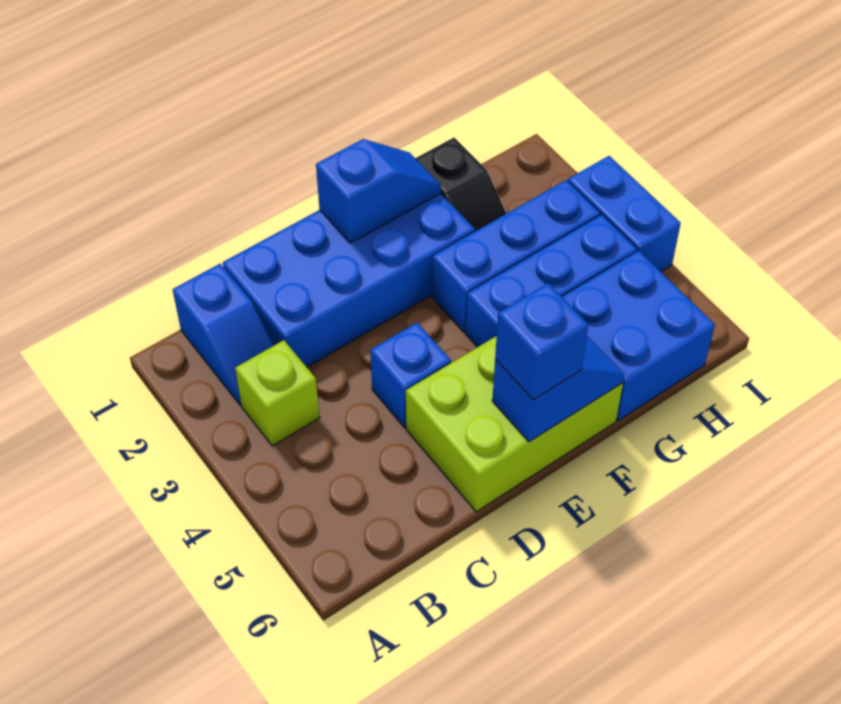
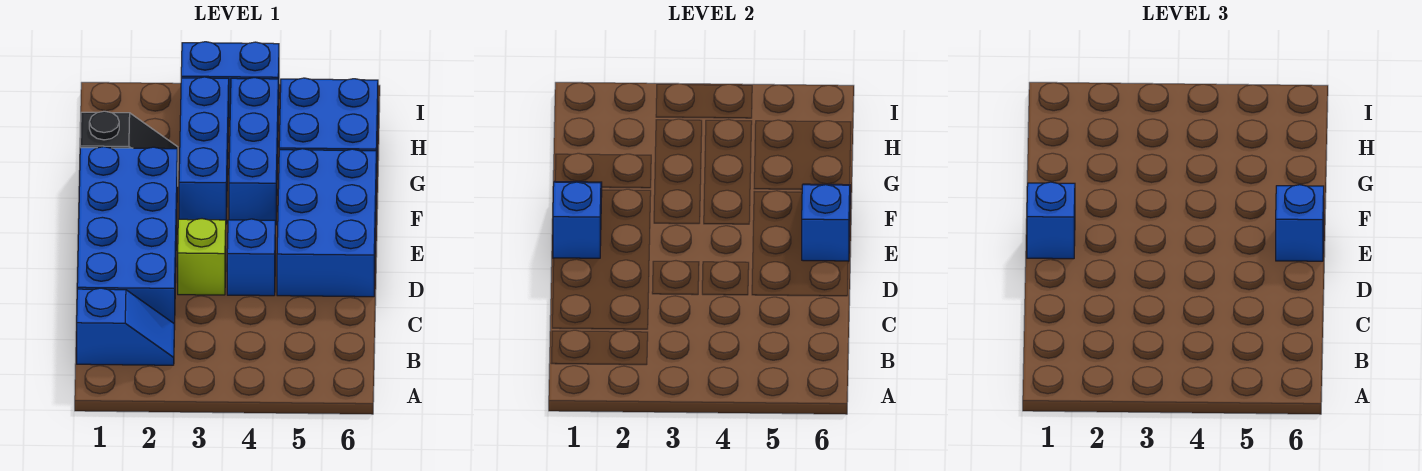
lime brick B3 level 1 -> lime brick D3 level 1
lime brick D5:F6 level 1 -> blue brick D5:F6 level 1
none -> blue brick E1 level 3

